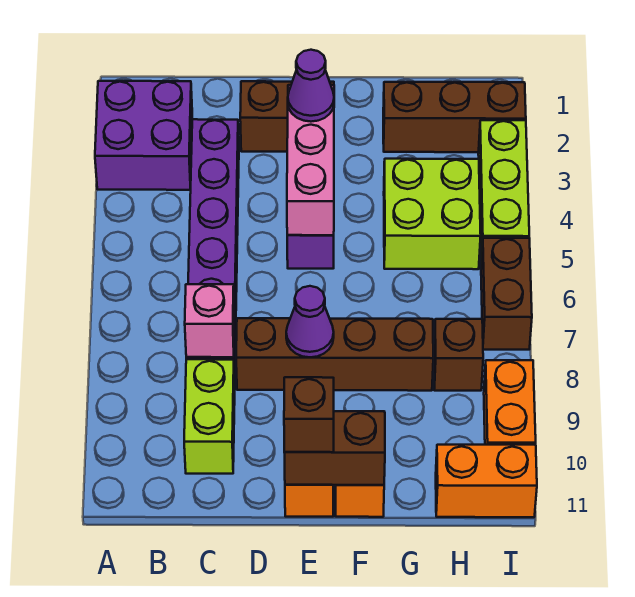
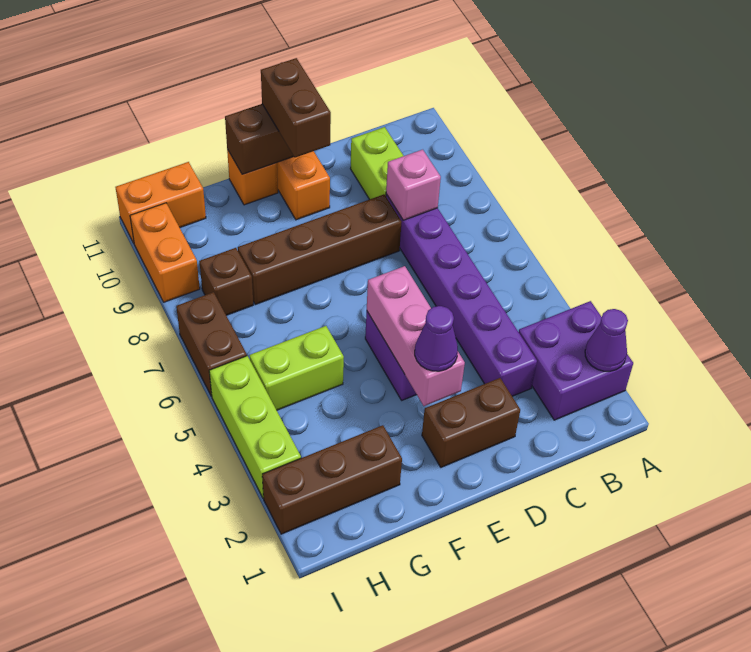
purple cone E8 level 2 -> purple cone A2 level 2
brown brick E11 level 3 -> brown brick E10:E11 level 3
lime brick G4:H5 level 1 -> lime brick G5:H5 level 1

